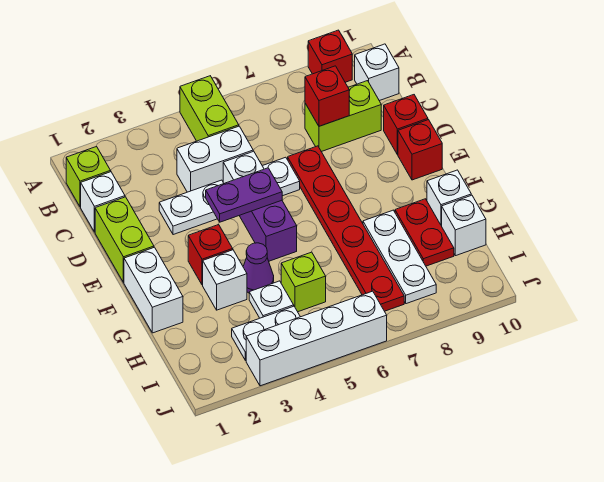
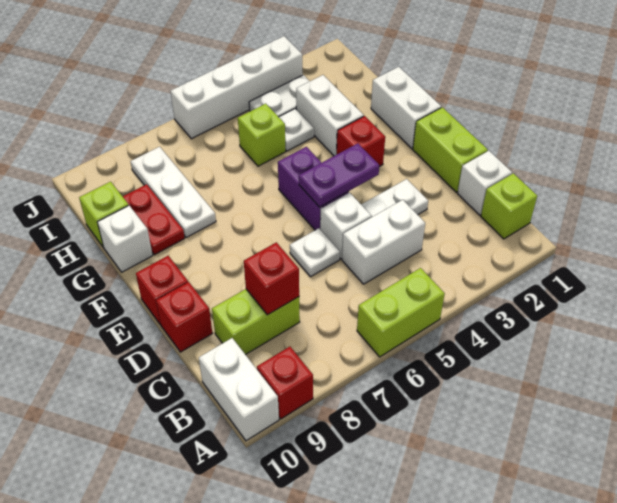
lime brick A5:B5 level 1 -> lime brick A5:A6 level 1
white brick B10 level 1 -> white brick A10:B10 level 1
red plate D7:I7 level 1 -> none
white brick G3 level 1 -> white brick G3:H3 level 1
purple cone G4 level 1 -> none
white brick H10 level 1 -> lime brick H10 level 1

